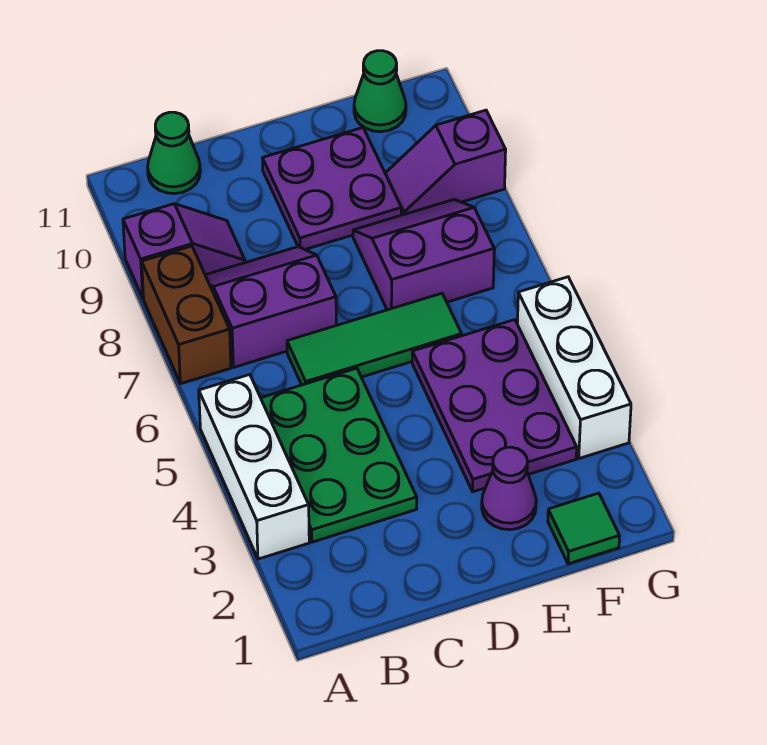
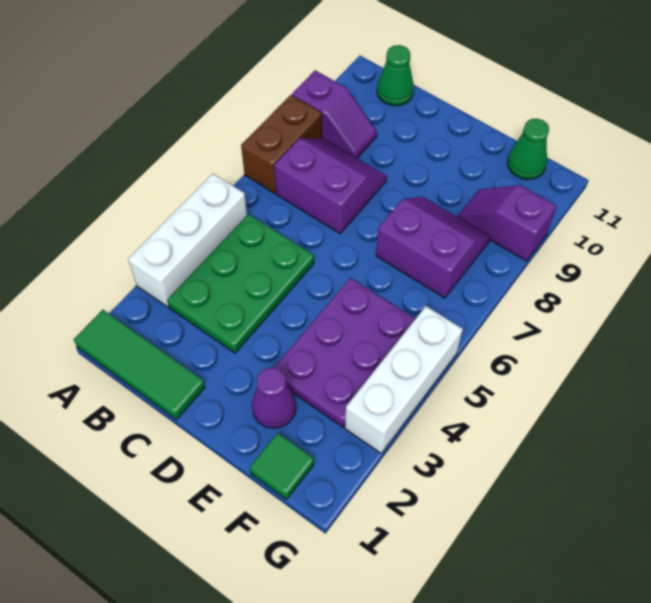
green tile C6:E6 level 1 -> green tile A1:C1 level 1
purple plate D9:E10 level 1 -> none

